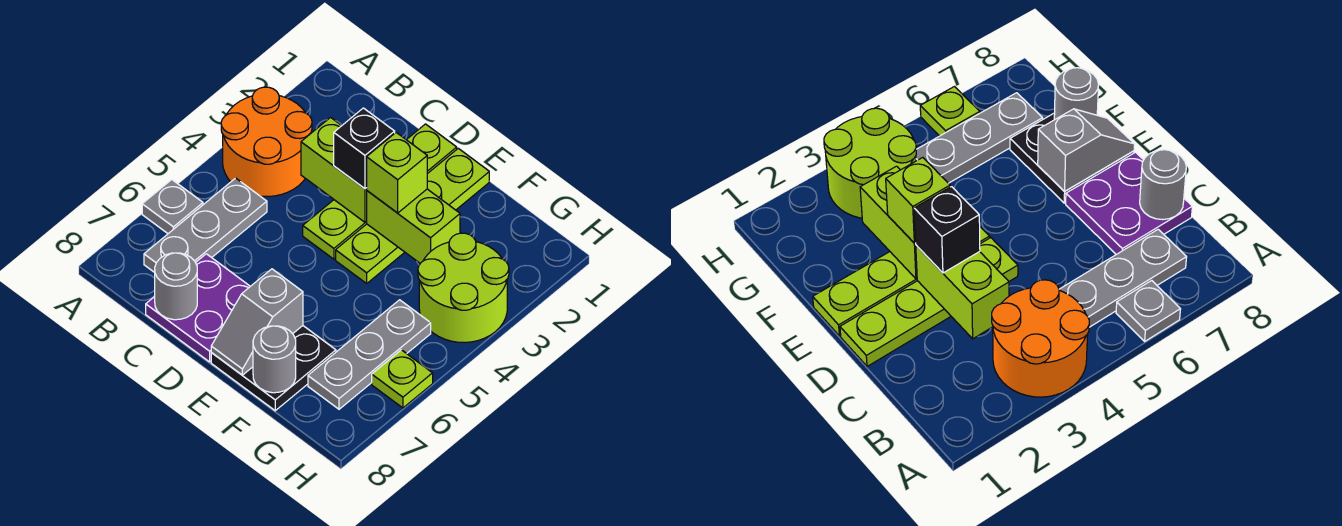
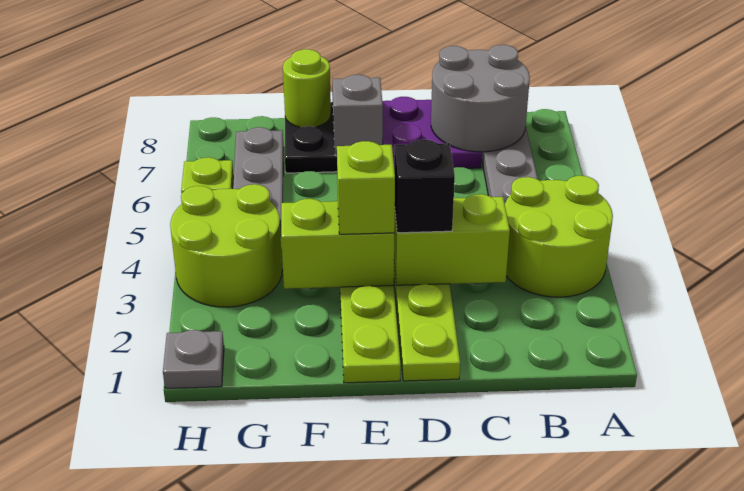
orange round brick A3:B4 level 1 -> lime round brick A3:B4 level 1
grey plate A6 level 1 -> grey plate H1 level 1
grey round brick C8 level 2 -> grey round brick B7:C8 level 2
grey round brick F8 level 2 -> lime round brick F8 level 2

